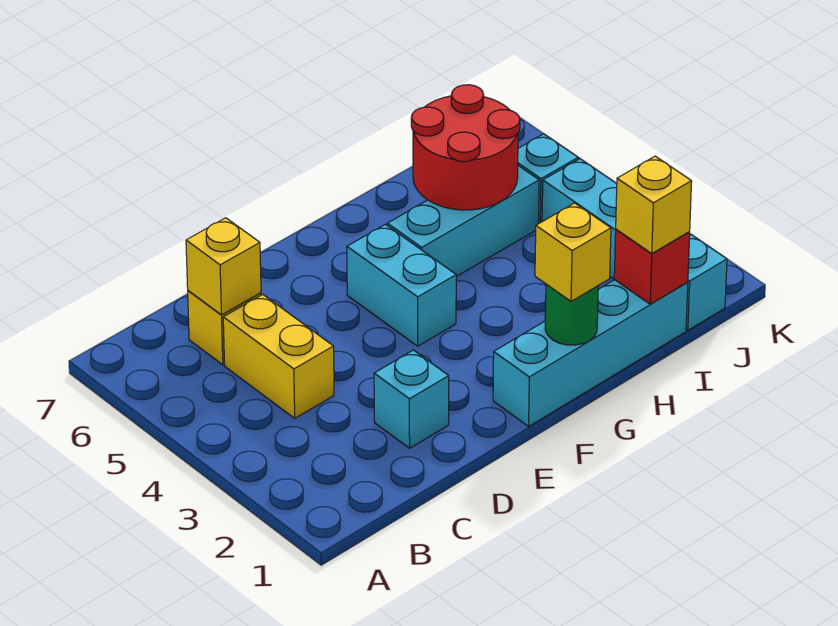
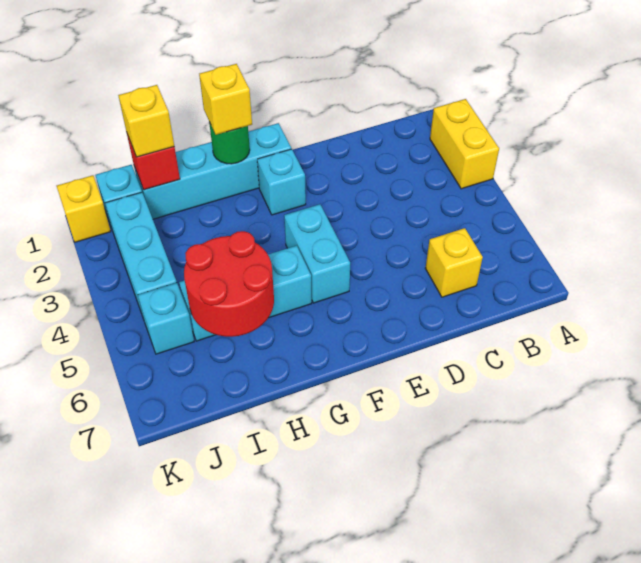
yellow brick C4:C5 level 1 -> yellow brick A2:A3 level 1
yellow brick C6 level 2 -> yellow brick K1 level 1
cyan brick D2 level 1 -> cyan brick F2 level 1

